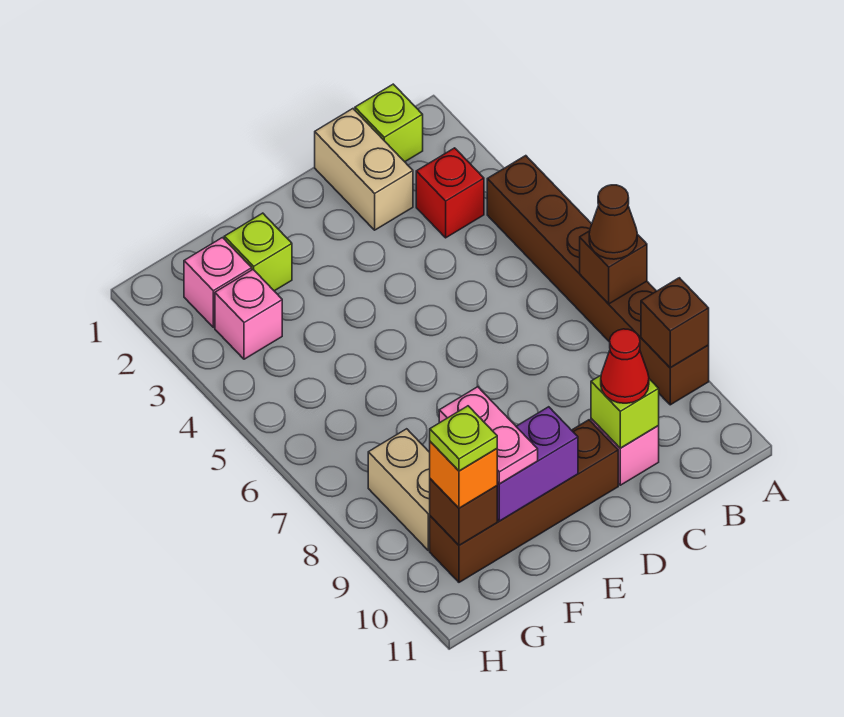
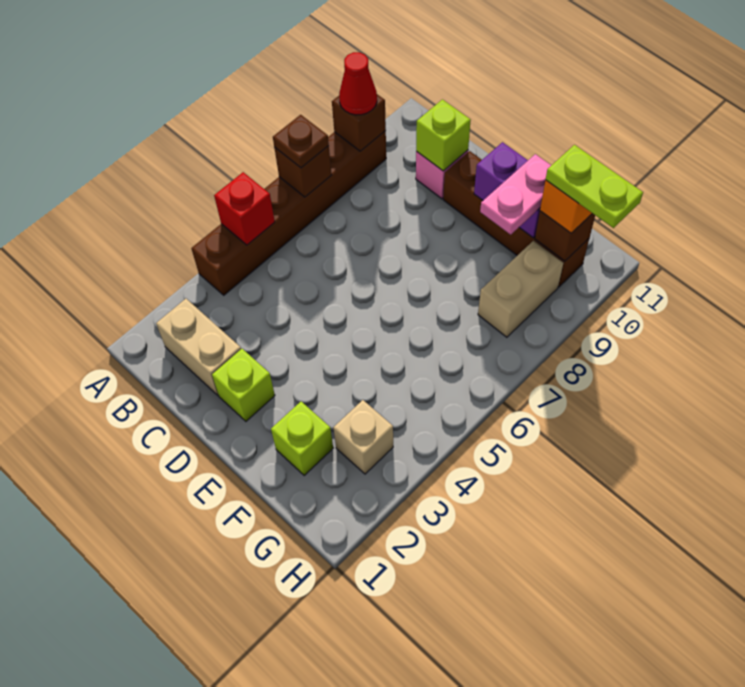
brown cone A7 level 3 -> brown plate A7 level 3
lime brick B1 level 1 -> lime brick D2 level 1
red brick B3 level 1 -> red brick A5 level 2
tan brick C1:C2 level 1 -> tan brick B2:C2 level 1
red cone C10 level 3 -> red cone A9 level 3
pink brick G2 level 1 -> none
pink brick G3 level 1 -> tan brick G3 level 1
lime plate G10 level 4 -> lime plate G10:H10 level 4

